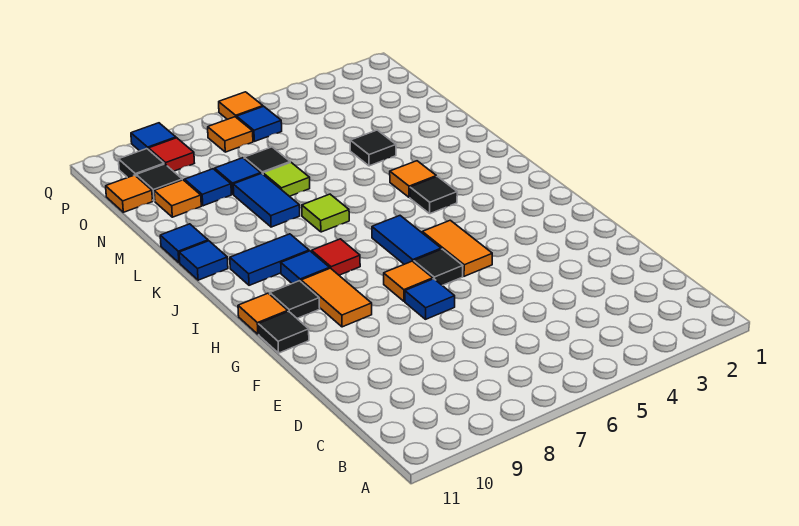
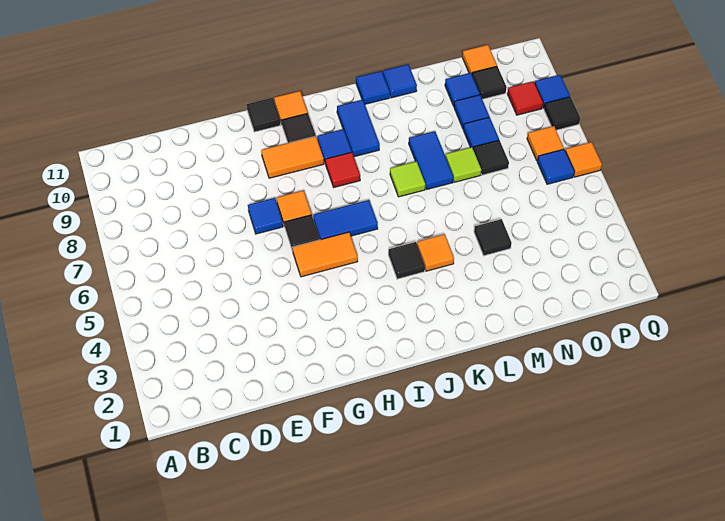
blue tile L8:M8 level 1 -> blue tile L7:L8 level 1
orange tile N10 level 1 -> blue tile N10 level 1
black tile P10 level 1 -> black tile Q8 level 1

